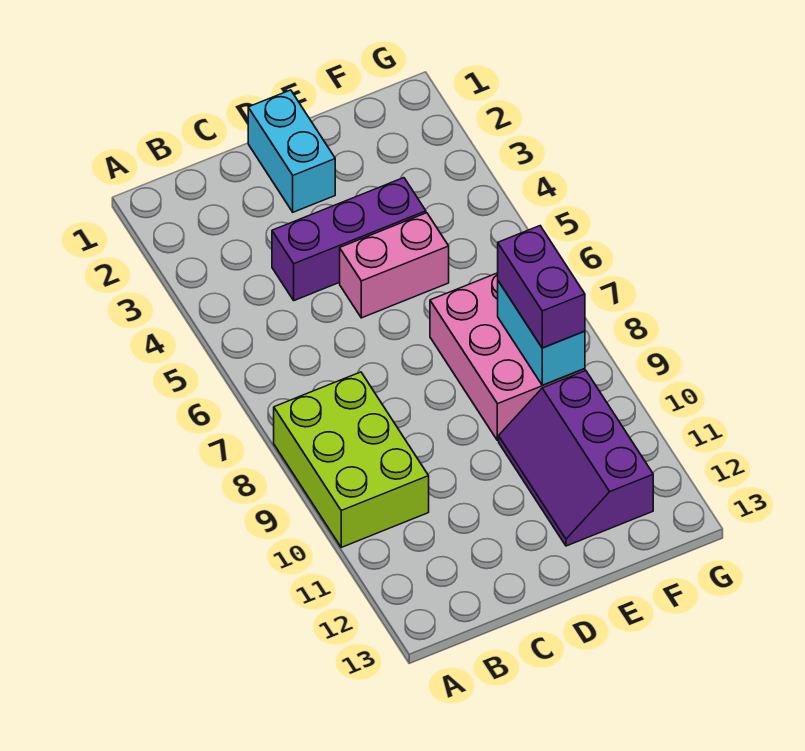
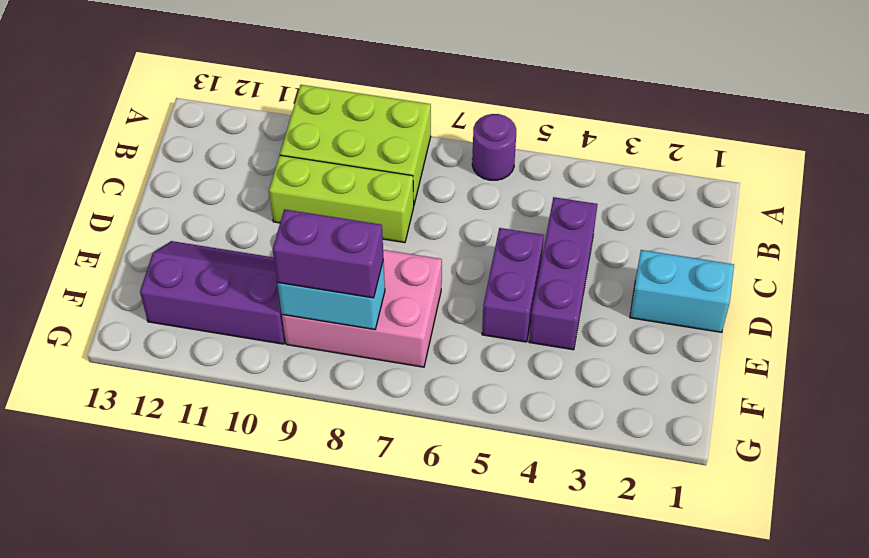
none -> purple round brick A6 level 1
none -> lime brick C8:C10 level 1
pink brick D5:E5 level 1 -> purple brick D5:E5 level 1

